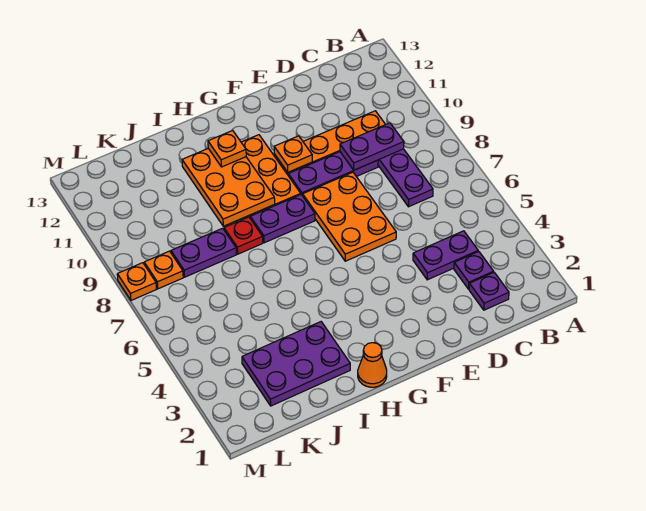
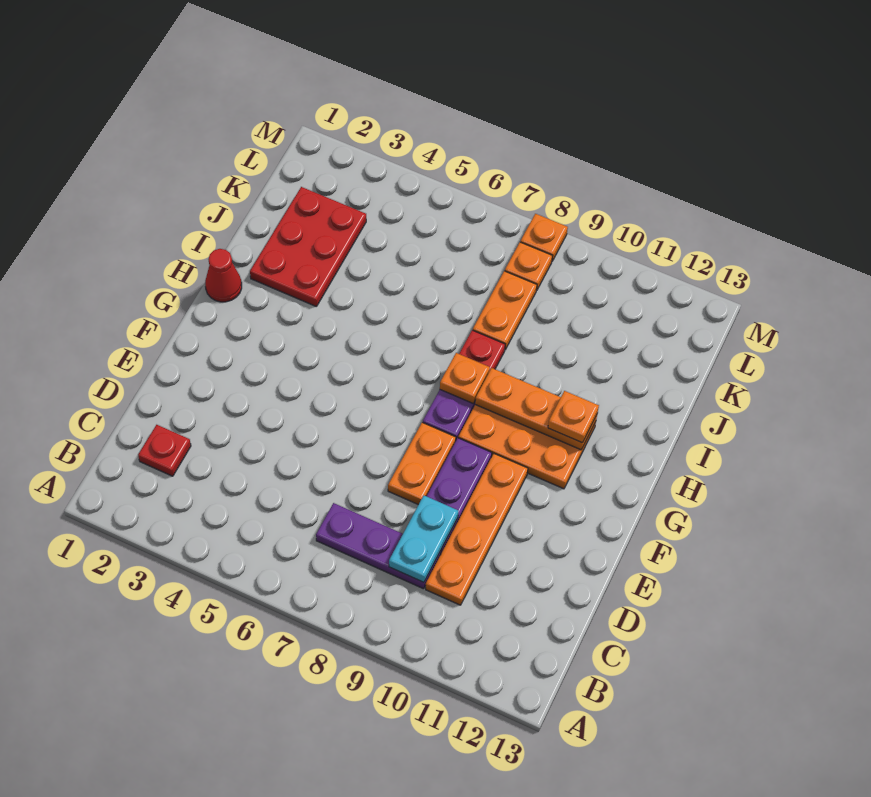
purple plate C2 level 1 -> red plate C2 level 1
purple plate C3 level 1 -> none
purple plate C4:D4 level 1 -> none
purple plate C9:D9 level 2 -> cyan plate C9:D9 level 2
orange plate E6:F8 level 1 -> orange plate E8:F8 level 1
orange plate F10 level 2 -> orange plate H8 level 2
orange cone H1 level 1 -> red cone H1 level 1
orange plate H9:I11 level 2 -> orange plate H9:H11 level 2
purple plate I2:K3 level 1 -> red plate I2:K3 level 1
purple plate J8:K8 level 1 -> orange plate J8:K8 level 1

